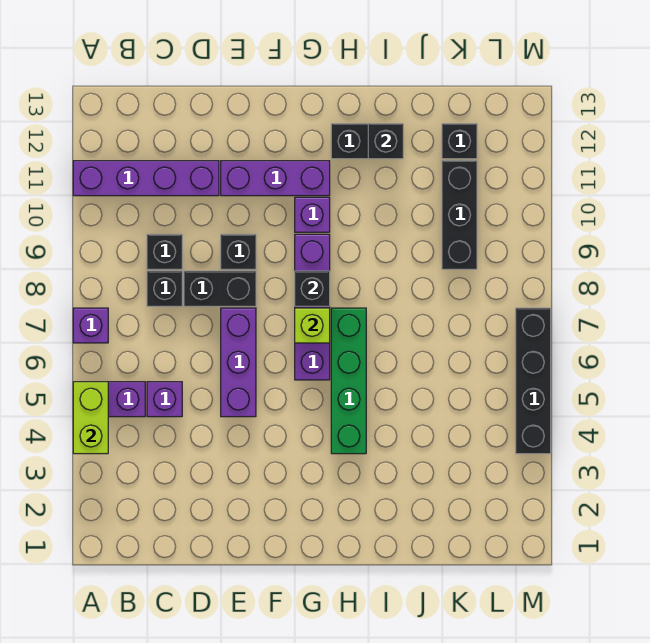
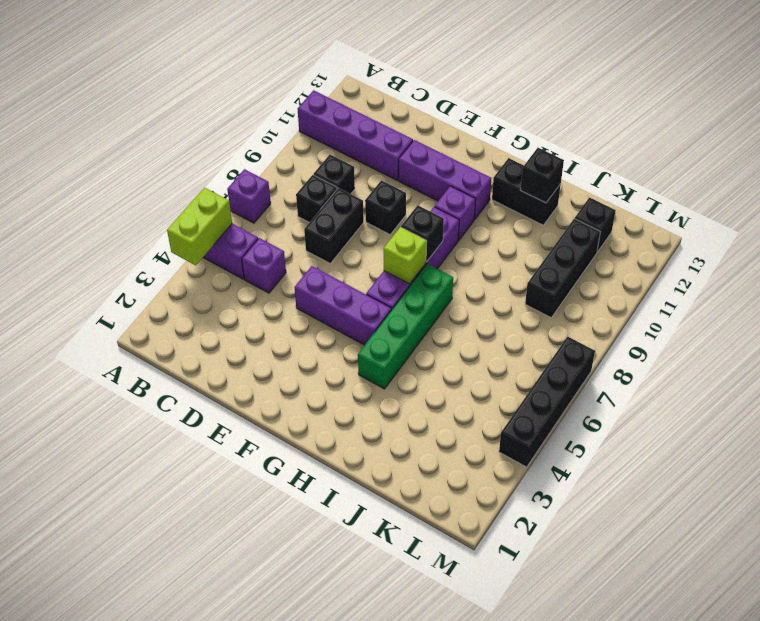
black brick D8:E8 level 1 -> black brick D7:D8 level 1
purple brick E5:E7 level 1 -> purple brick E5:G5 level 1

